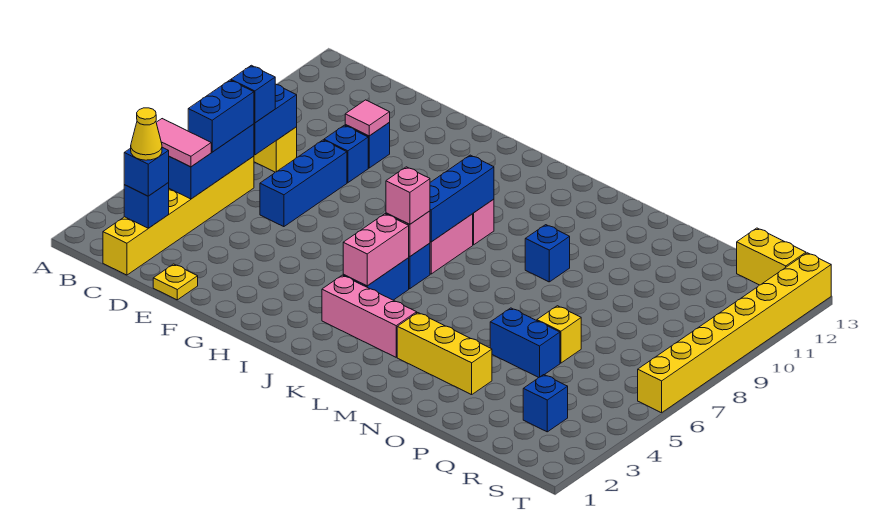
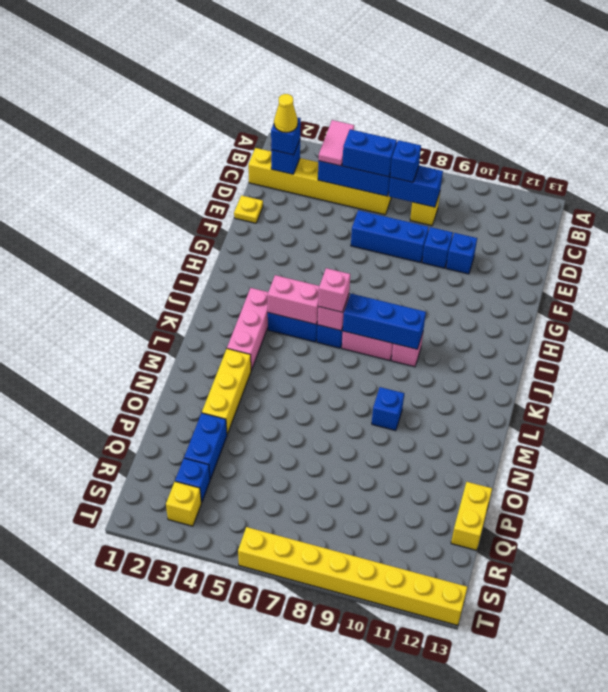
pink tile E10 level 2 -> none
blue brick O5:P5 level 1 -> blue brick P3:Q3 level 1
yellow brick P6 level 1 -> yellow brick S3 level 1
yellow brick R13:S13 level 1 -> yellow brick P13:Q13 level 1

